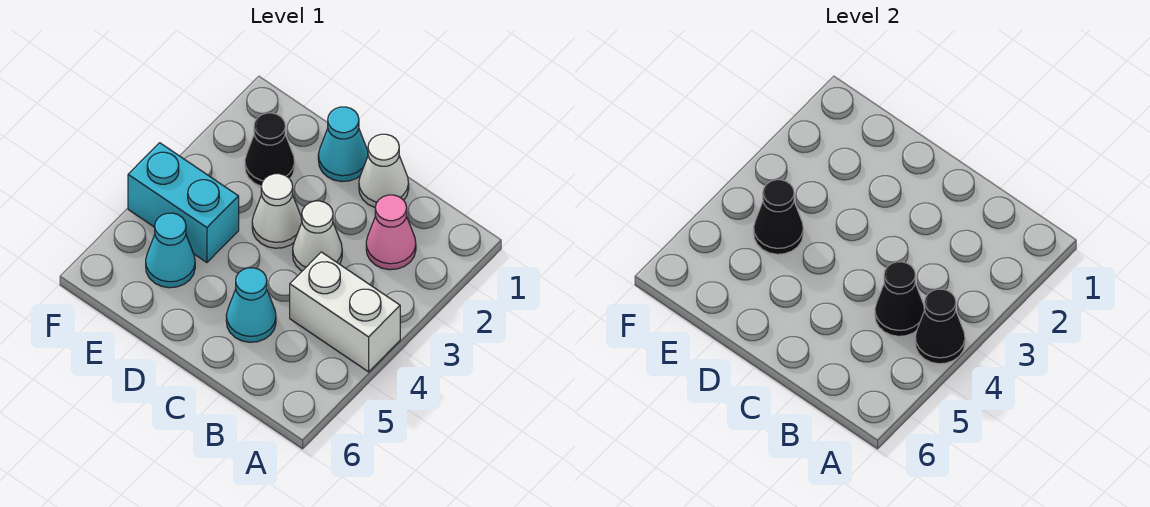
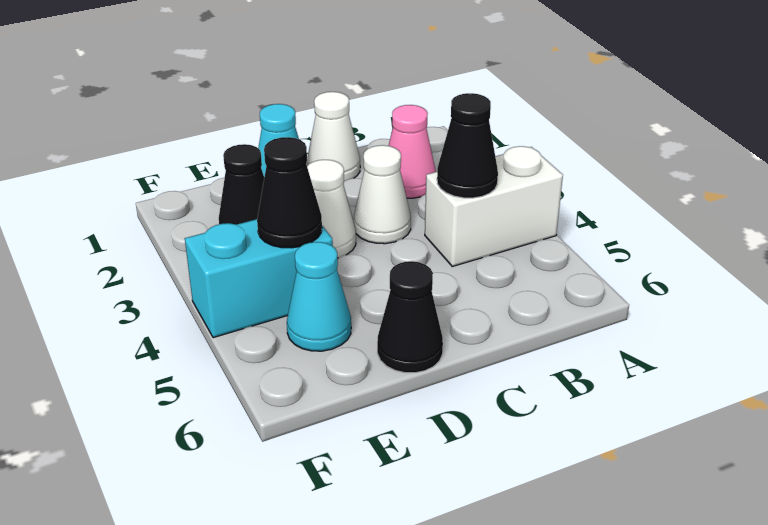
black cone A4 level 2 -> black cone D6 level 1
cyan cone C5 level 1 -> none

